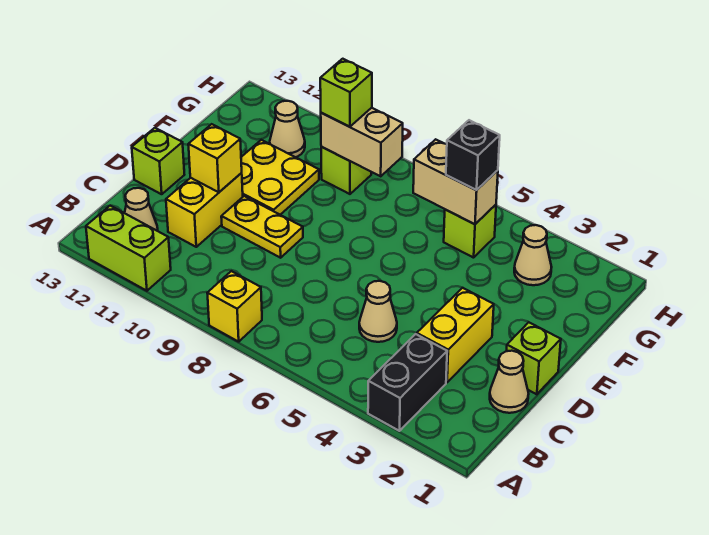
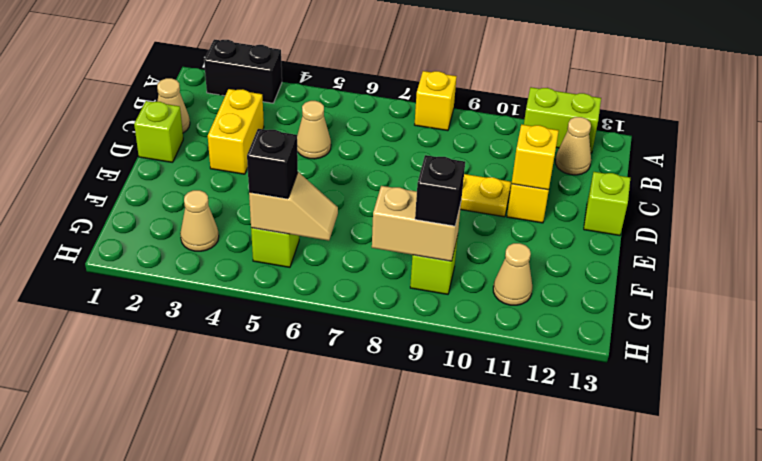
black brick A3:B3 level 1 -> black brick A2:A3 level 1
yellow plate E10:F11 level 1 -> none
tan brick G5:G6 level 2 -> tan slope G5:G6 level 2 top 5
lime brick G9 level 3 -> black brick G9 level 3

